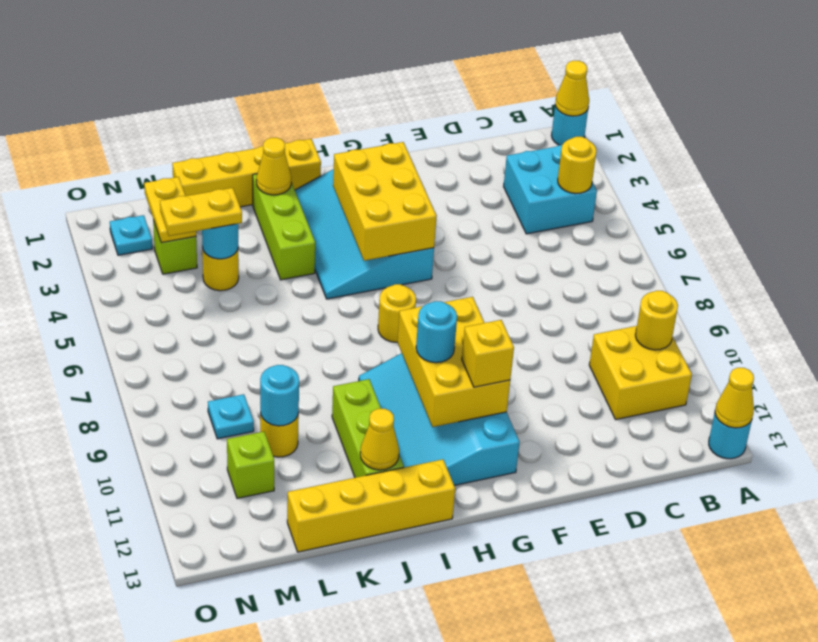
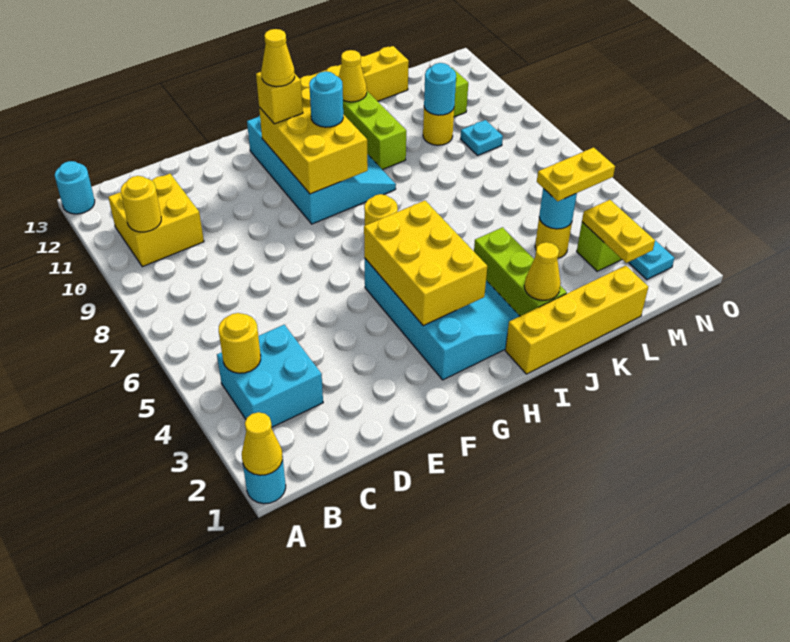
yellow cone A13 level 2 -> yellow cone G11 level 4

